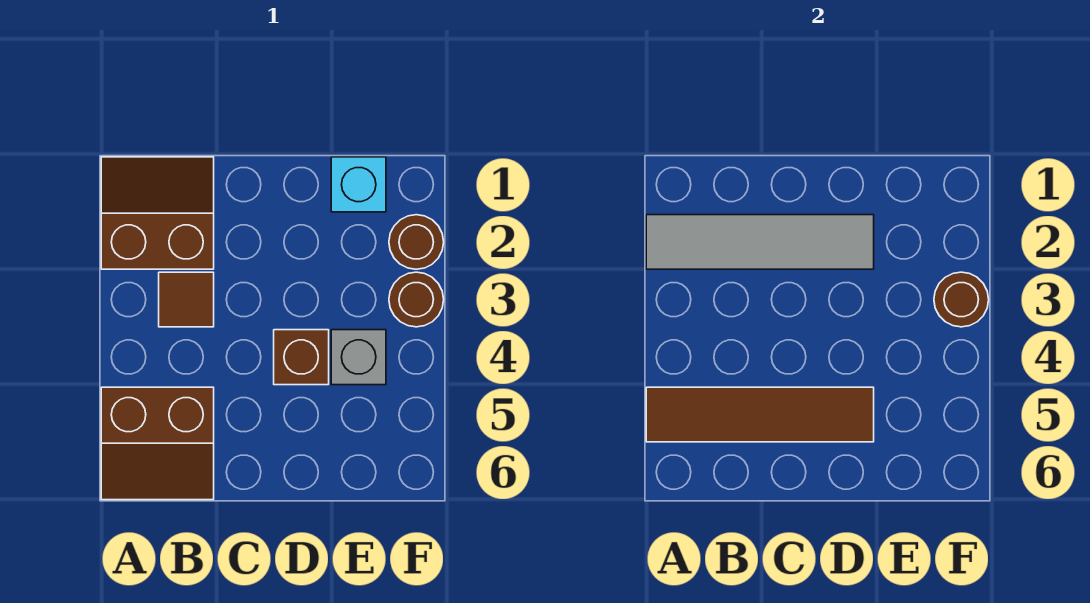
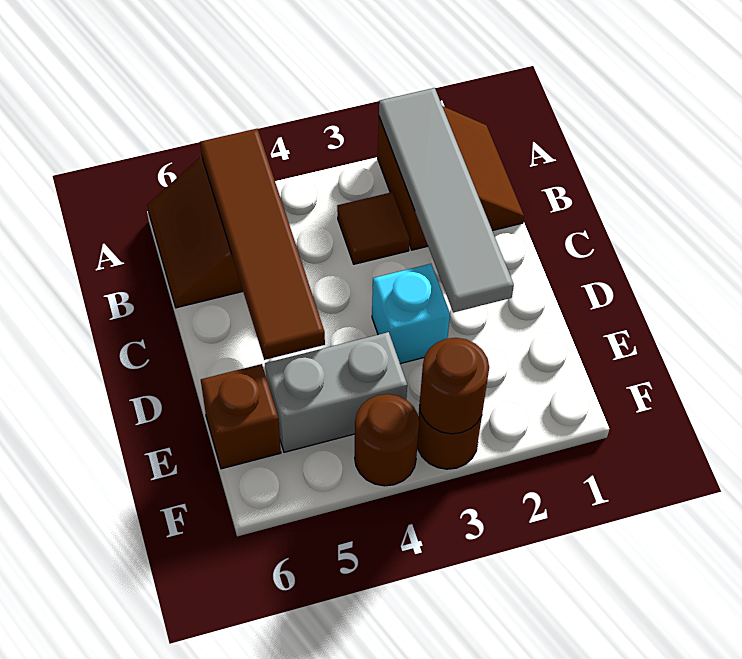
brown brick D4 level 1 -> brown brick E6 level 1
cyan brick E1 level 1 -> cyan brick D3 level 1
grey brick E4 level 1 -> grey brick E4:E5 level 1
brown round brick F2 level 1 -> brown round brick F4 level 1

